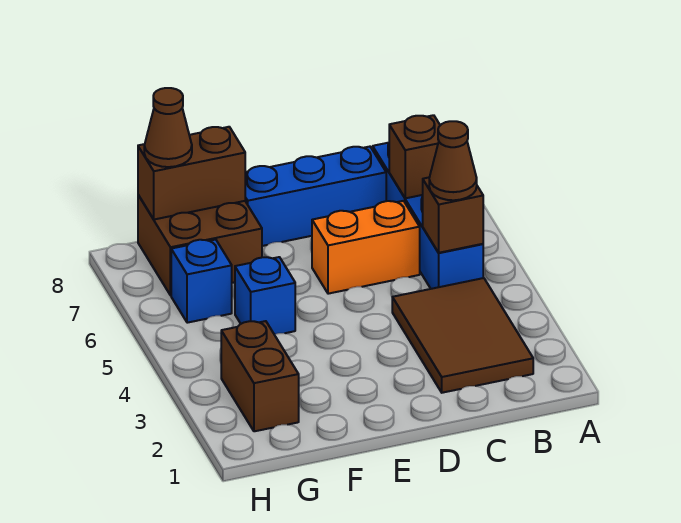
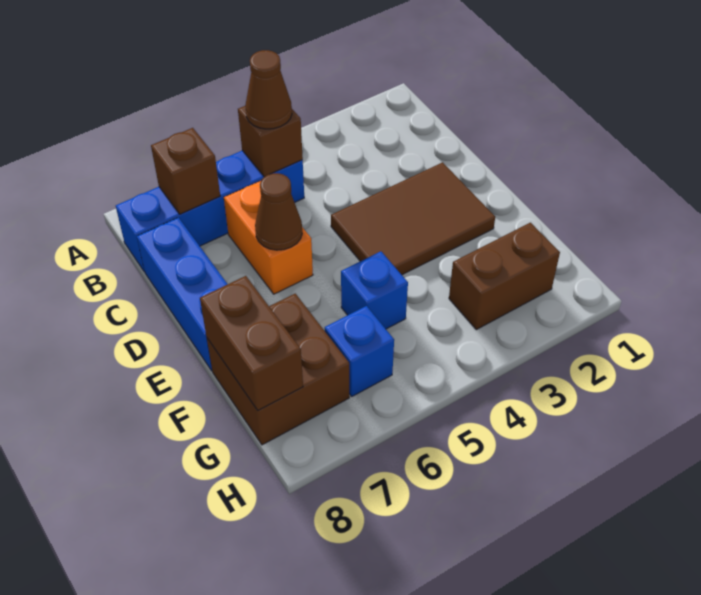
brown tile B2:C4 level 1 -> brown tile D2:E4 level 1
brown cone G8 level 3 -> brown cone D6 level 2

